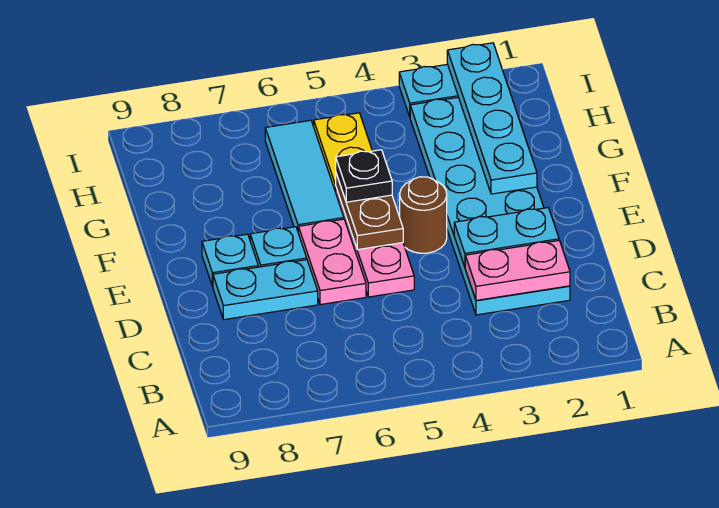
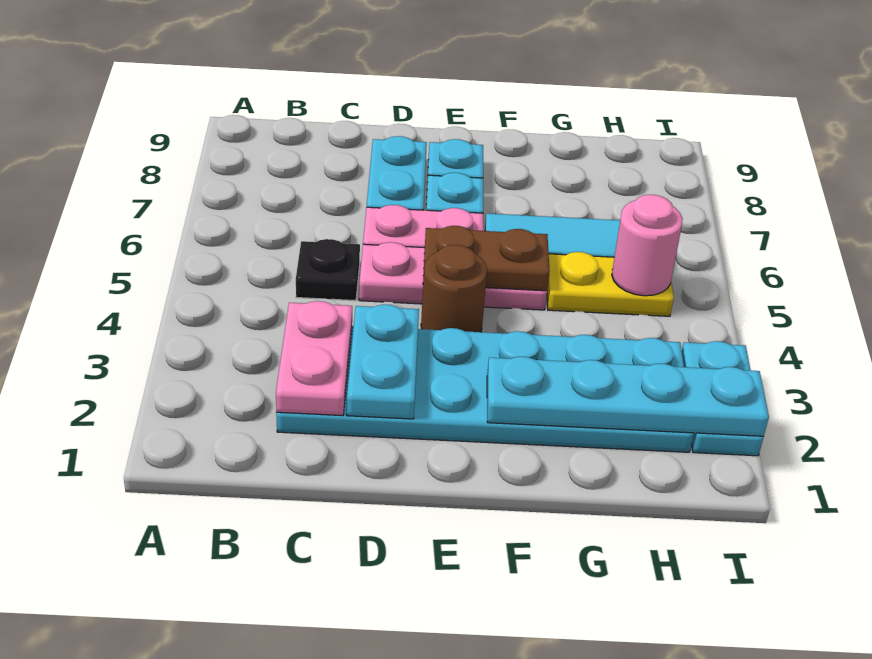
black plate F5 level 3 -> black plate C5 level 1
none -> pink round brick H5 level 2

